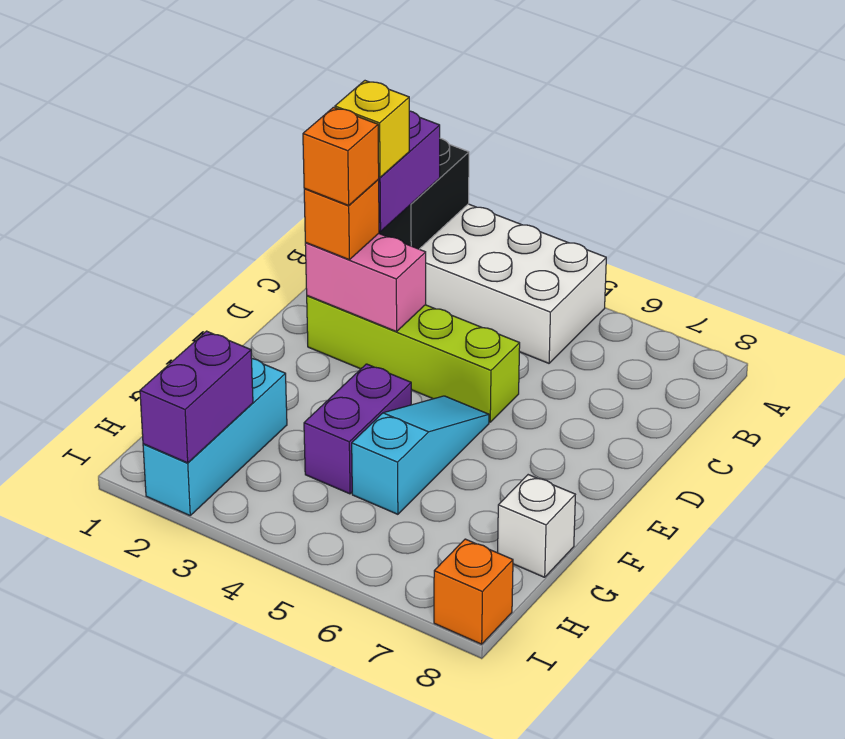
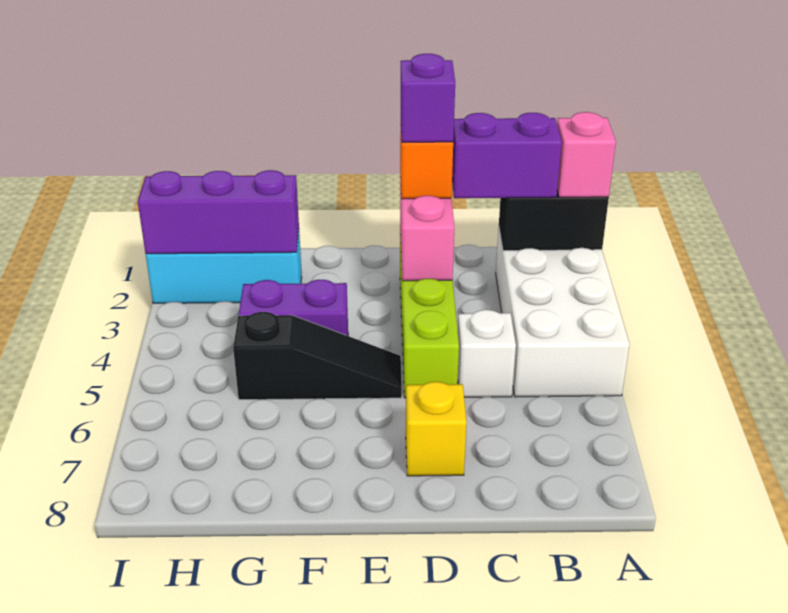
none -> pink brick A2 level 3
yellow brick C2 level 4 -> yellow brick D7 level 1
orange brick D2 level 4 -> purple brick D2 level 4
cyan slope E5:G5 level 1 top G -> black slope E5:G5 level 1 top G
white brick G8 level 1 -> white brick C5 level 1
purple brick H2:I2 level 2 -> purple brick G2:I2 level 2
orange brick I8 level 1 -> none

